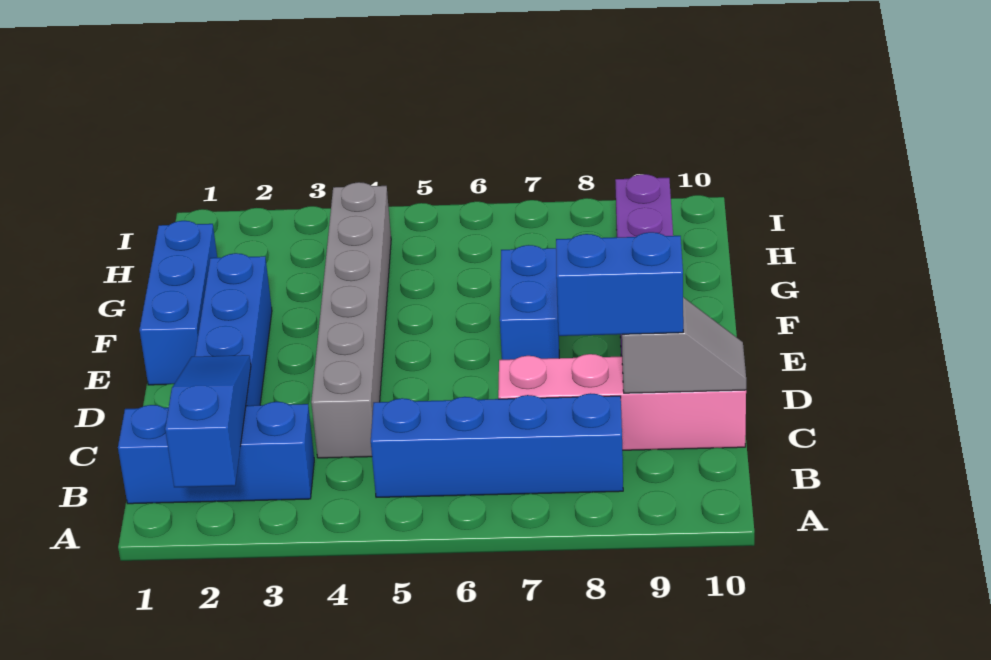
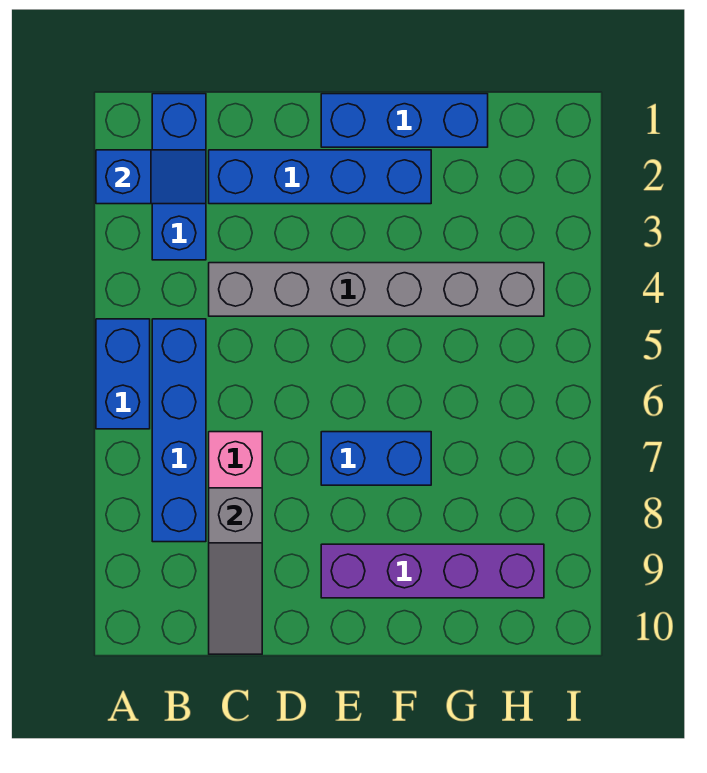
blue slope A2:C2 level 2 top A -> blue slope A2:B2 level 2 top A
blue brick C8:C9 level 3 -> blue brick A5:A6 level 1
grey slope C9:C10 level 2 top 9 -> grey slope C8:C10 level 2 top 8

